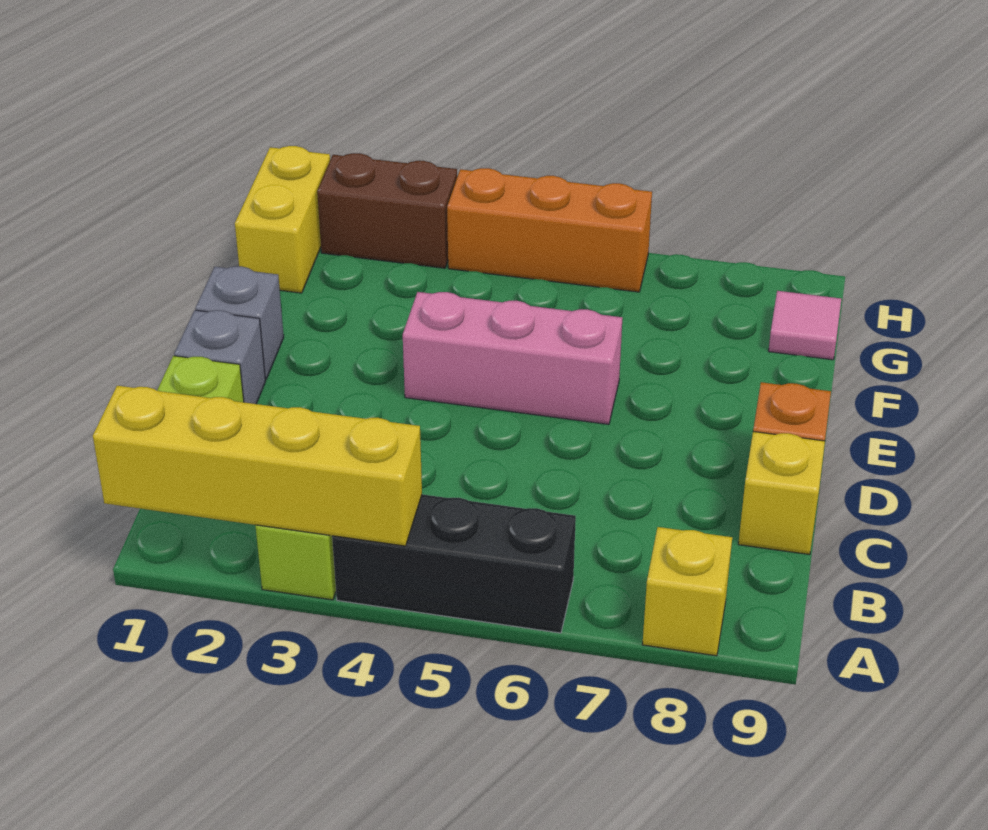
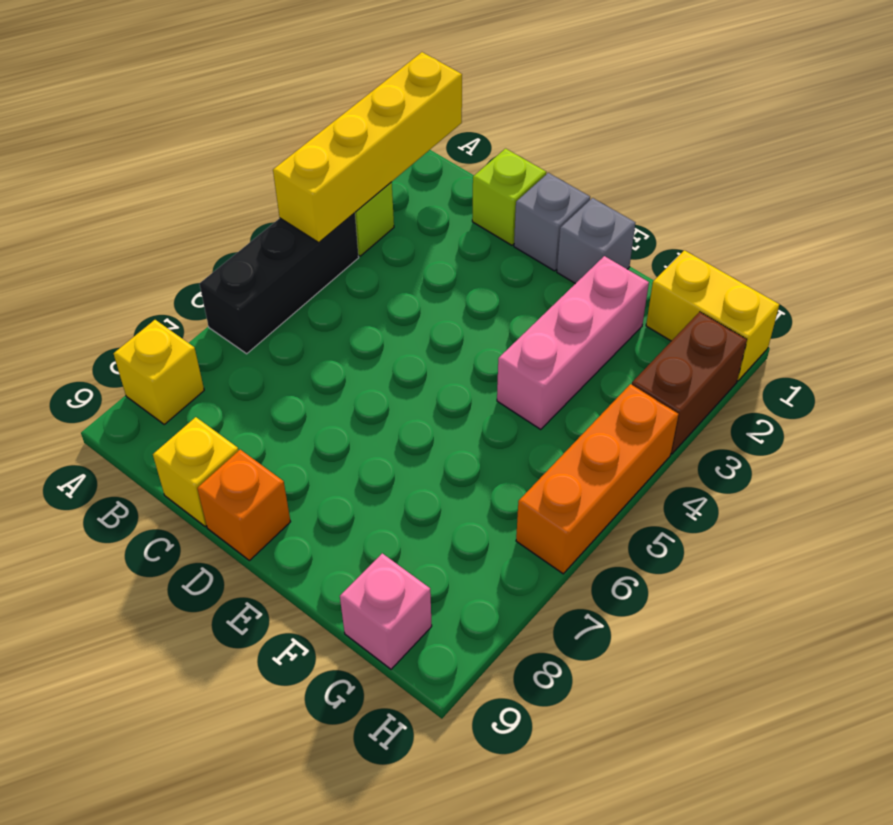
pink brick E4:E6 level 1 -> pink brick F2:F4 level 1
pink tile G9 level 1 -> pink brick G9 level 1

